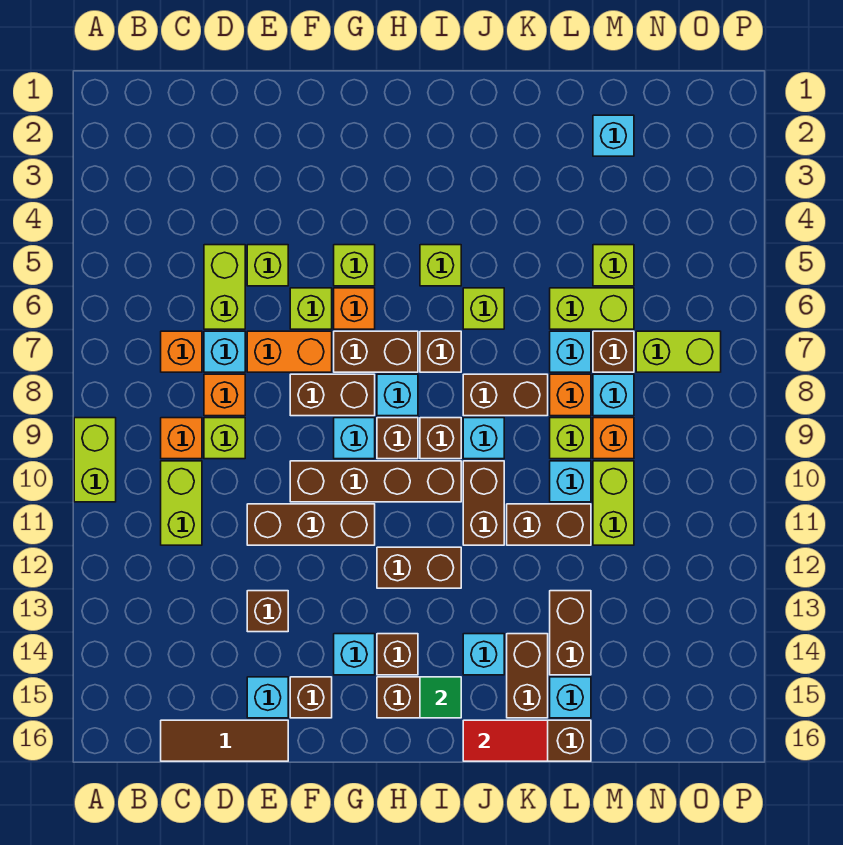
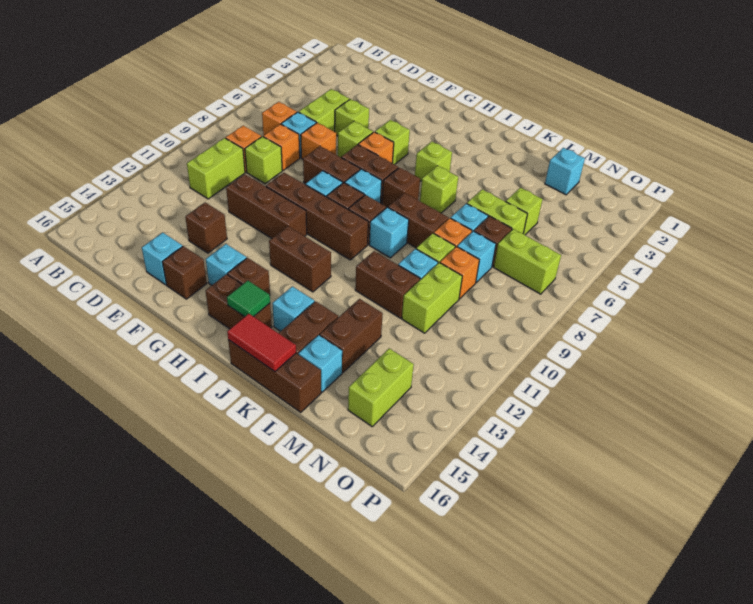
lime brick A9:A10 level 1 -> lime brick N14:N15 level 1
brown tile C16:E16 level 1 -> none
orange brick E7:F7 level 1 -> orange brick E7 level 1
brown brick J10:J11 level 1 -> none

